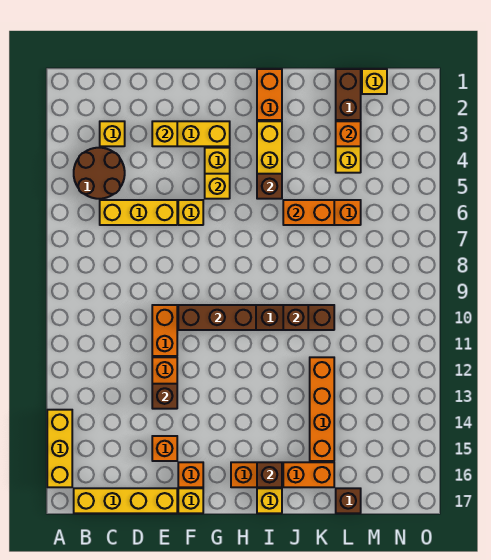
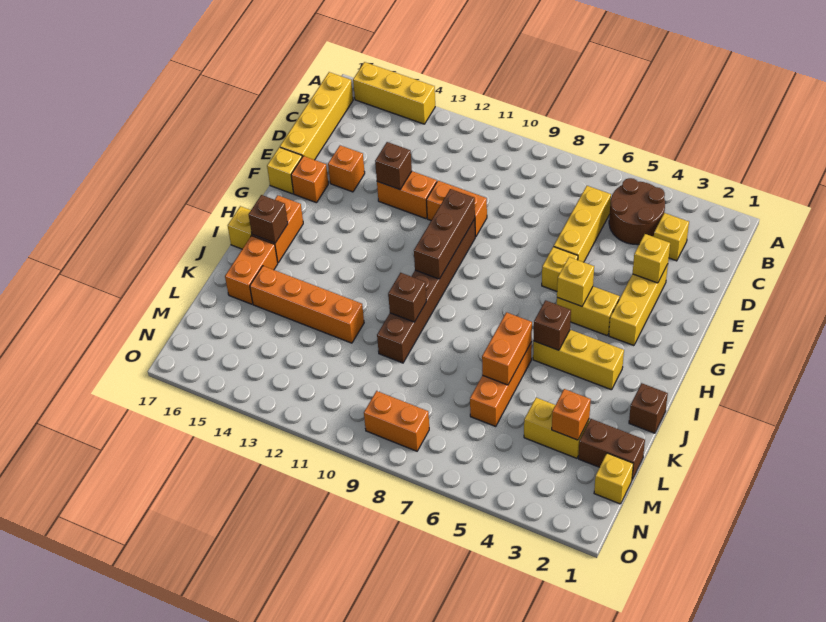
orange brick I1:I2 level 1 -> orange brick N8:N9 level 1
brown brick L17 level 1 -> brown brick J1 level 1

